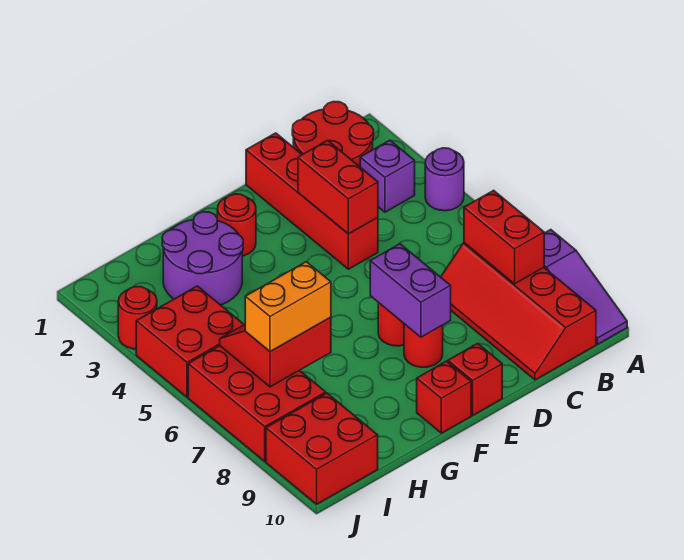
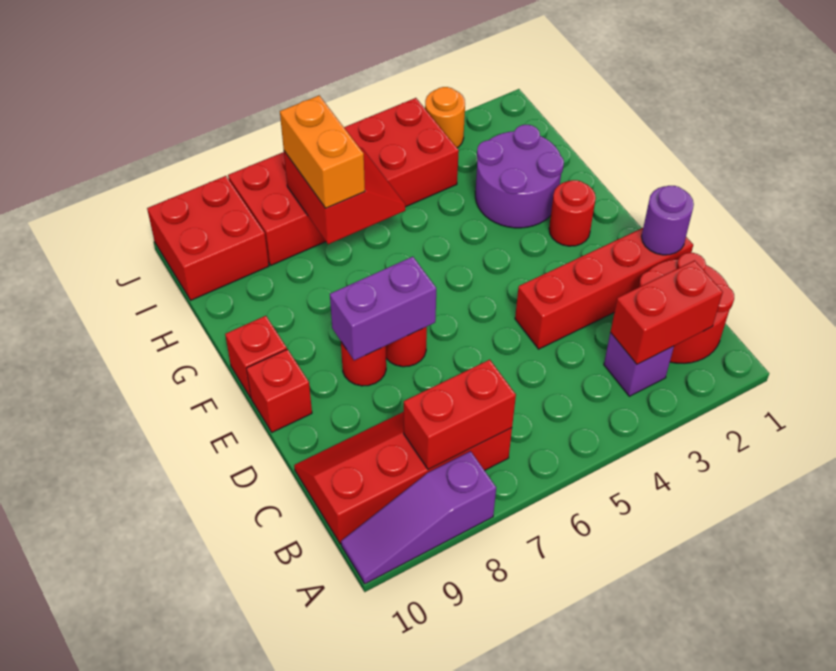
purple round brick A4 level 1 -> purple round brick D1 level 2
red brick D3:D4 level 2 -> red brick B2:B3 level 2
red round brick J3 level 1 -> orange round brick J3 level 1

